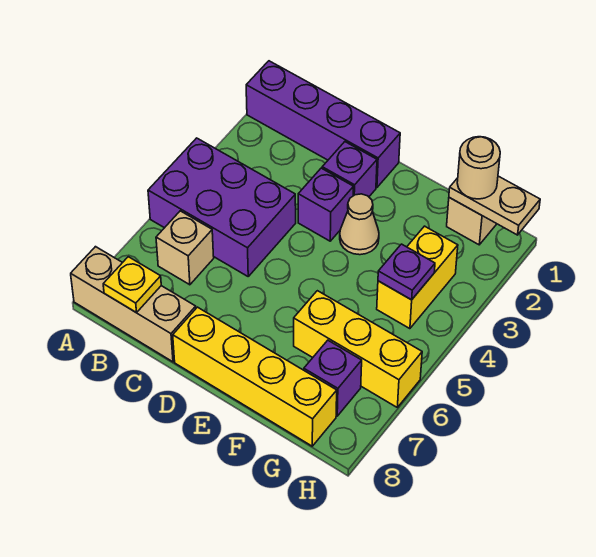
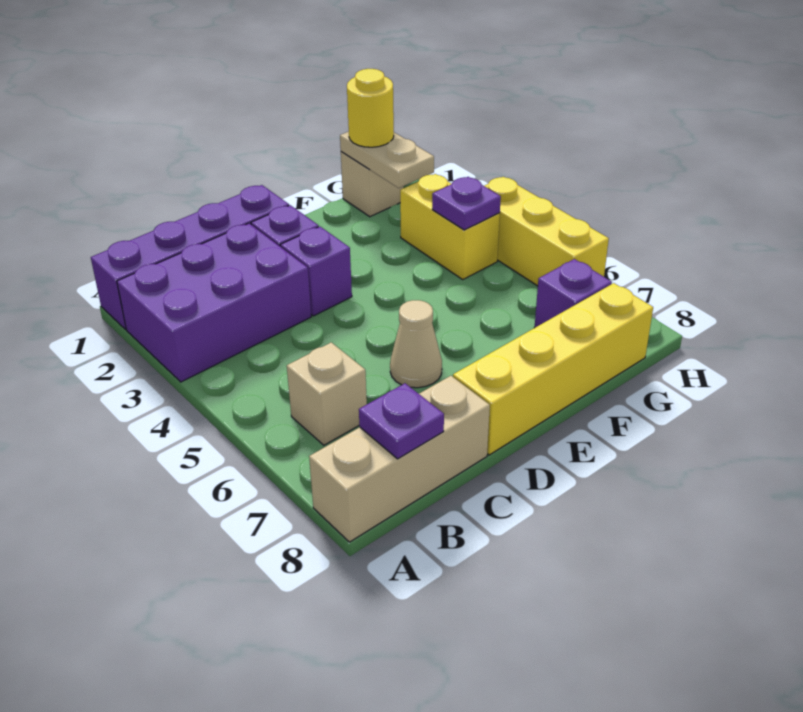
purple brick A4:C5 level 1 -> purple brick A2:C3 level 1
yellow plate B8 level 2 -> purple plate B8 level 2
tan cone E3 level 1 -> tan cone D6 level 1
yellow brick F6:H6 level 1 -> yellow brick H4:H6 level 1
tan plate G1:H1 level 2 -> tan plate G1:G2 level 2
tan round brick G1 level 3 -> yellow round brick G1 level 3

